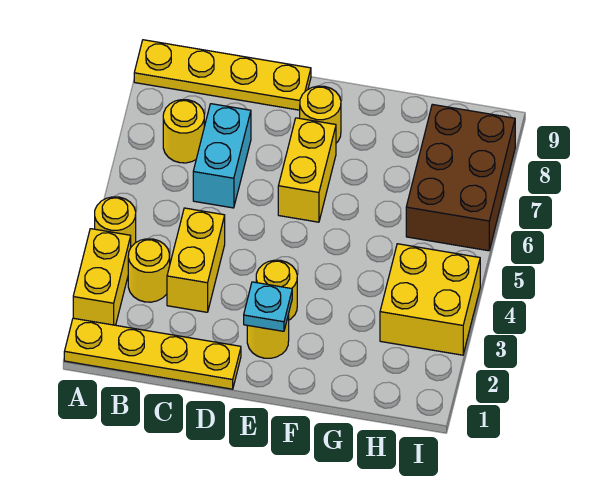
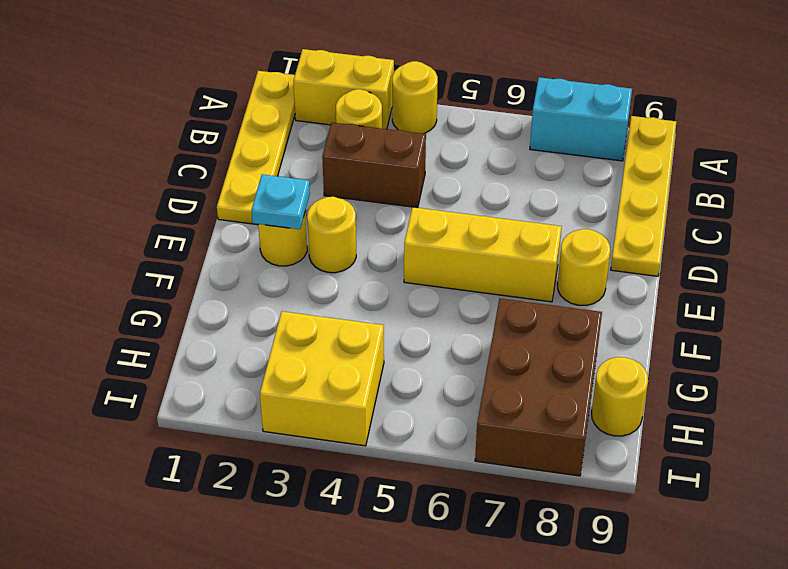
yellow round brick B7 level 1 -> yellow round brick H9 level 1
yellow brick C3:C4 level 1 -> brown brick C3:C4 level 1
cyan brick C6:C7 level 1 -> cyan brick A7:A8 level 1
yellow brick E6:E7 level 1 -> yellow brick E5:E7 level 1
brown brick H6:I8 level 1 -> brown brick G7:I8 level 1

